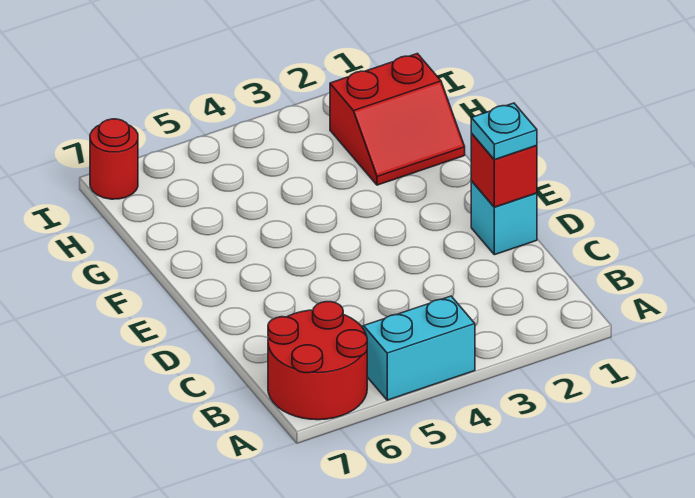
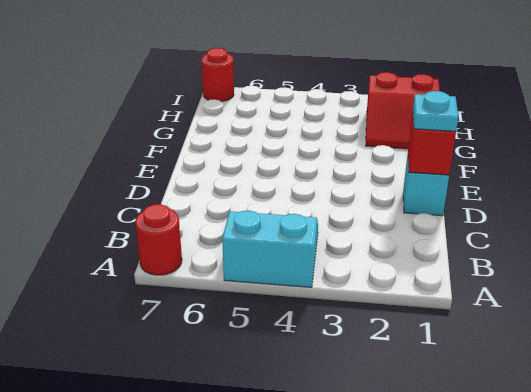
red round brick A6:B7 level 1 -> red round brick A7 level 1

